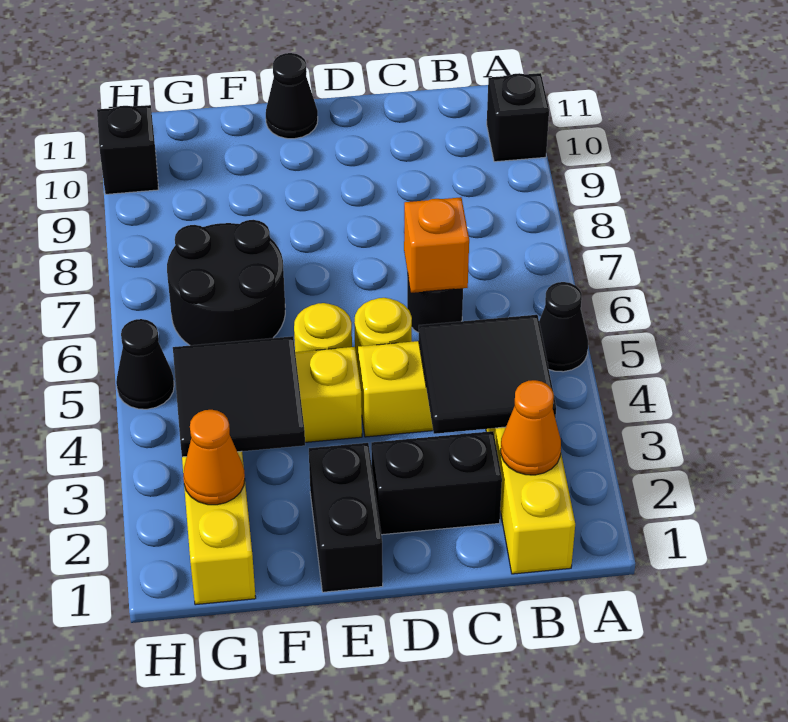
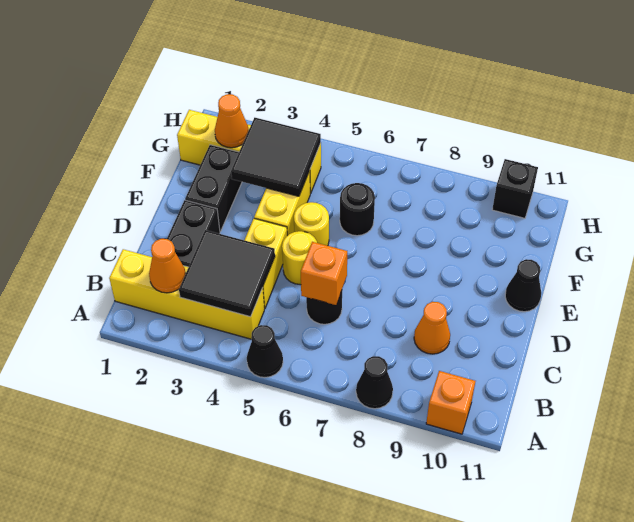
black brick A10 level 1 -> orange brick A10 level 1
none -> orange cone C9 level 1
black brick E1:E2 level 1 -> black brick E2:F2 level 1
black round brick F6:G7 level 1 -> black round brick F6 level 1
black cone H5 level 1 -> black cone A8 level 1

